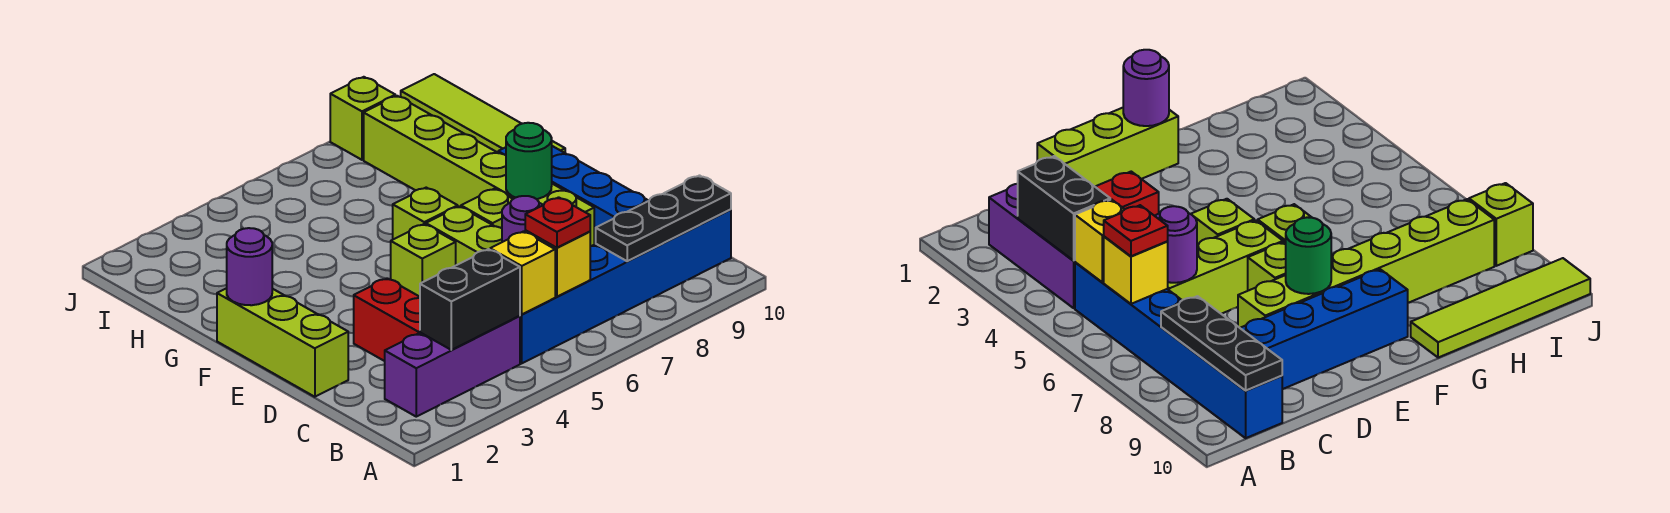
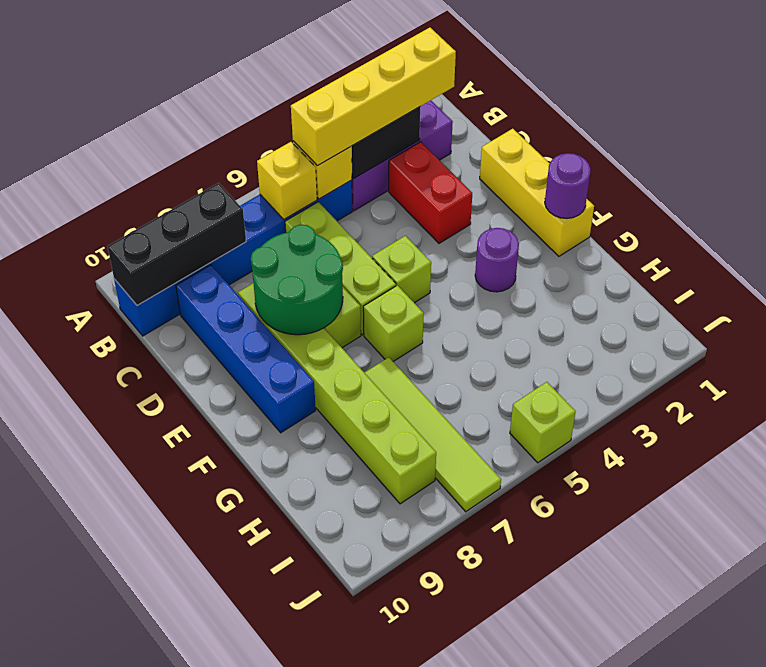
none -> yellow brick B2:B5 level 3
red plate B6 level 3 -> none
black plate B8:B10 level 2 -> black brick B8:B10 level 2
purple round brick C6 level 2 -> purple round brick F3 level 1
lime brick D1:F1 level 1 -> yellow brick D1:F1 level 1
green round brick E8 level 2 -> green round brick D7:E8 level 2
lime tile G10:J10 level 1 -> lime tile G7:J7 level 1
lime brick J8 level 1 -> lime brick J5 level 1

